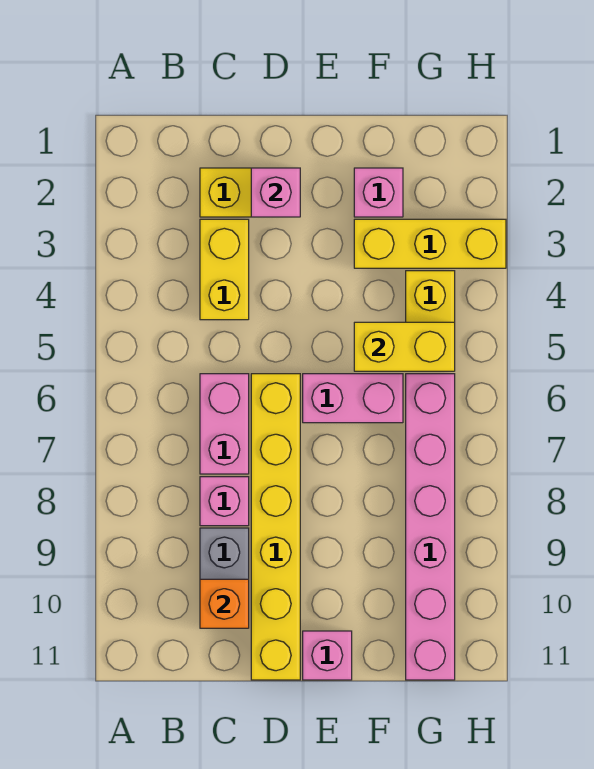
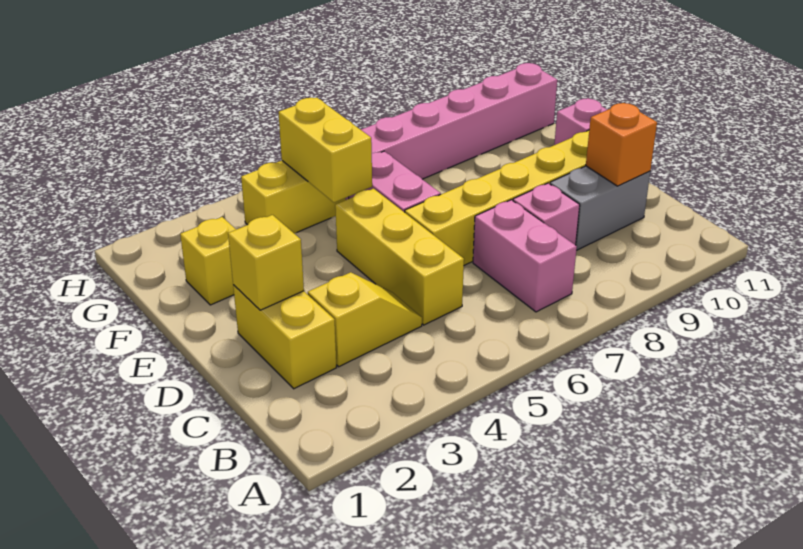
yellow brick C3:C4 level 1 -> yellow slope C3:C4 level 1 top 3
pink brick C6:C7 level 1 -> pink brick B7:C7 level 1
pink brick D2 level 2 -> yellow brick D2 level 2
pink brick F2 level 1 -> yellow brick F2 level 1
yellow brick F3:H3 level 1 -> yellow brick C5:E5 level 1

